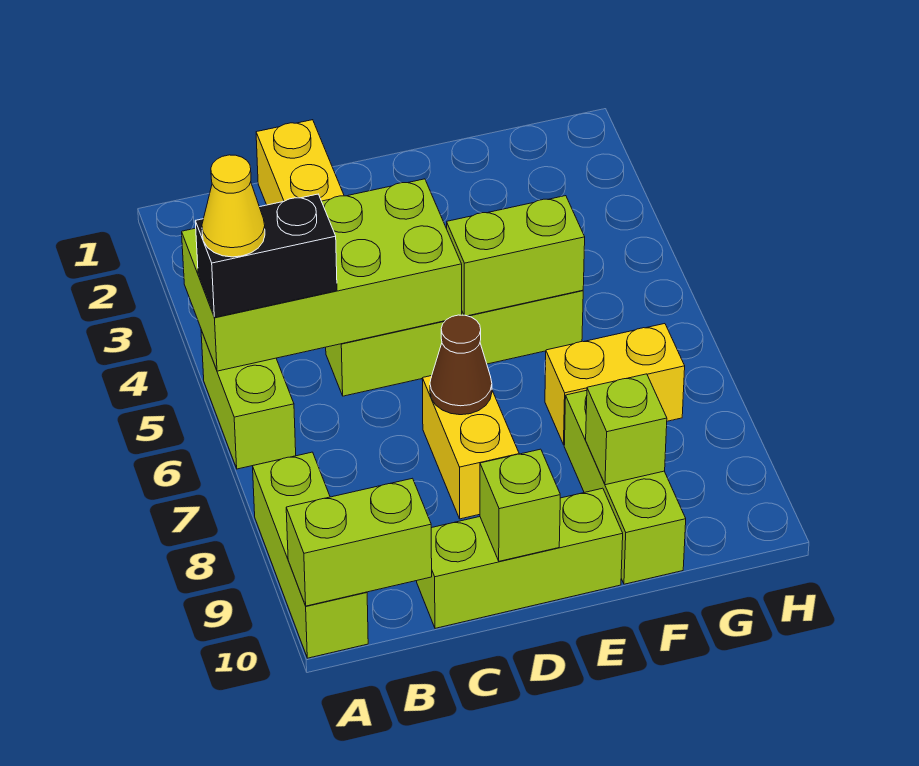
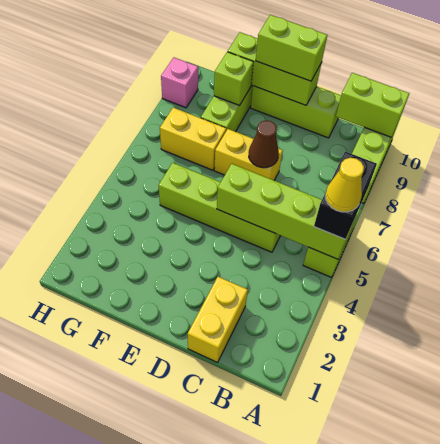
lime brick A4:D5 level 2 -> lime brick A5:D5 level 2
black brick A5:B5 level 3 -> black brick A5:A6 level 3
yellow brick D7:D8 level 1 -> yellow brick D7:E7 level 1
lime brick D10 level 2 -> lime brick D10:F10 level 2
lime brick E5:F5 level 2 -> lime brick D10:E10 level 3
none -> pink brick H9 level 1

